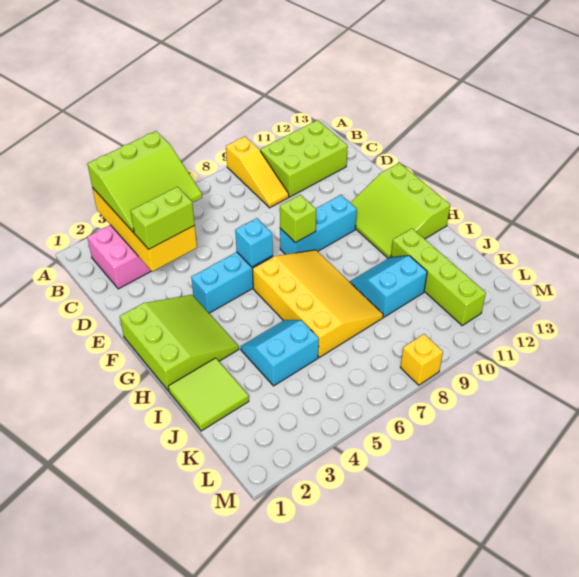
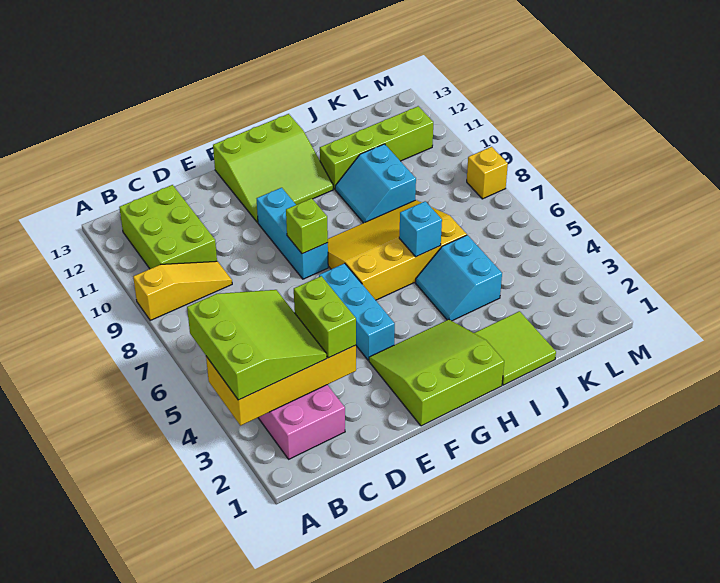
cyan brick F6 level 2 -> cyan brick I6 level 2

